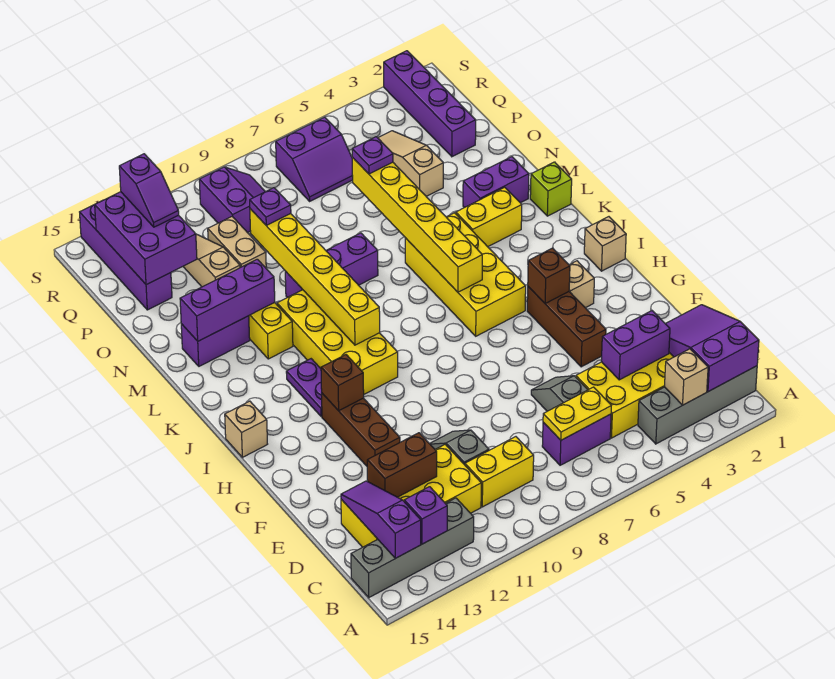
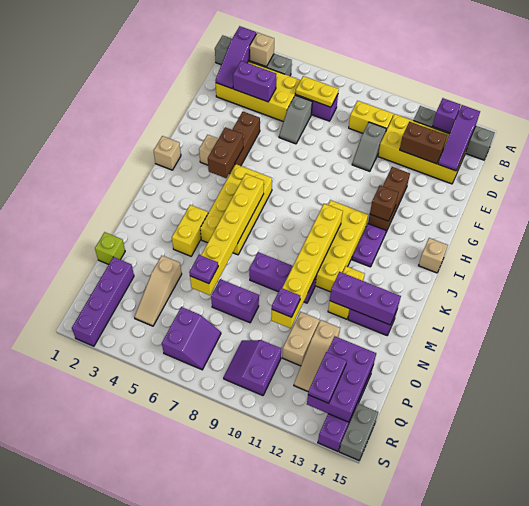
purple slope B1:D2 level 2 top B -> purple slope B2:D2 level 2 top B
brown brick H4 level 2 -> brown brick H4:I4 level 2
lime brick L1 level 1 -> lime brick O1 level 1
yellow brick L3:L4 level 1 -> yellow brick L4:M4 level 1
purple brick M2:M3 level 1 -> purple brick O7:O8 level 1
purple slope Q6:R7 level 1 top R -> purple slope Q6:R7 level 1 top 6
purple slope Q13:R13 level 3 top R -> purple plate Q13:R13 level 3
none -> grey brick R15:S15 level 1

